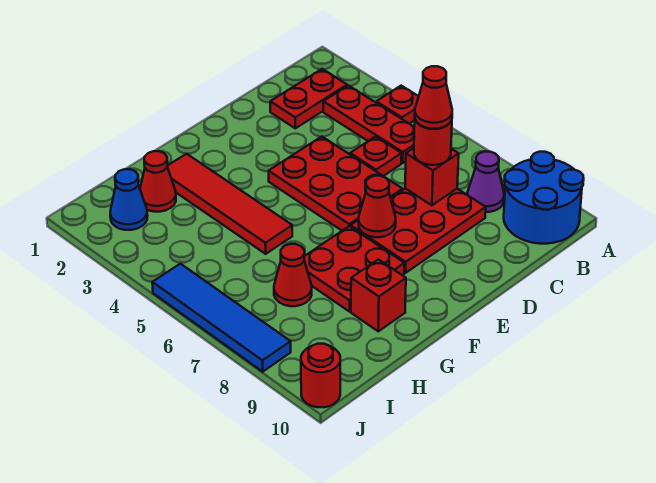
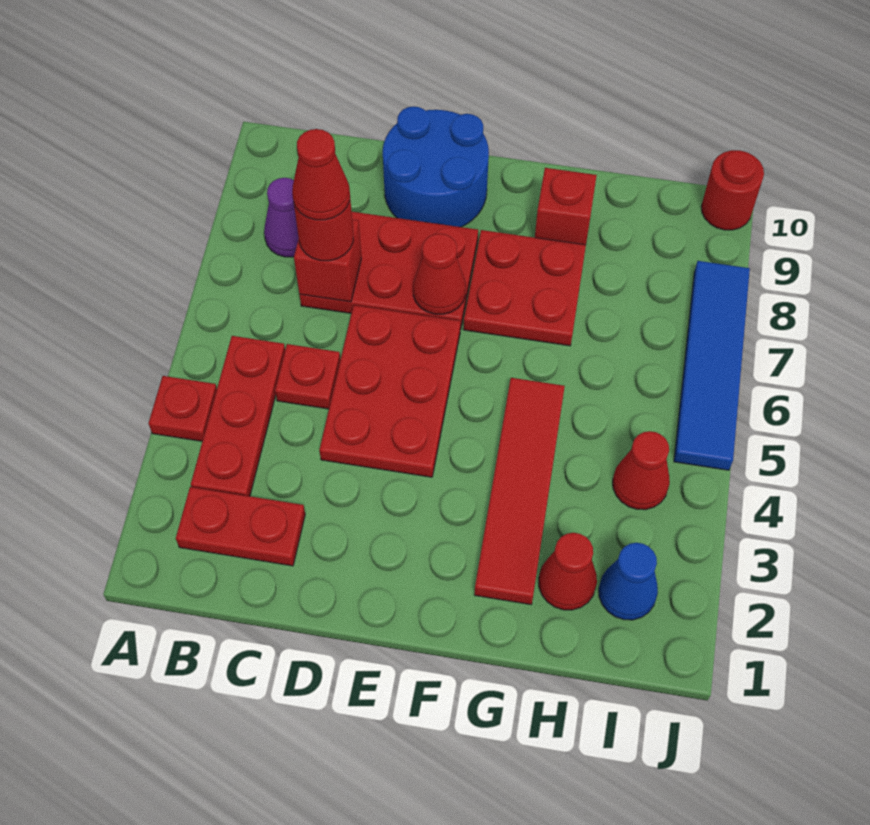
blue round brick A9:B10 level 1 -> blue round brick D9:E10 level 1
red cone H7 level 1 -> red cone I4 level 1

